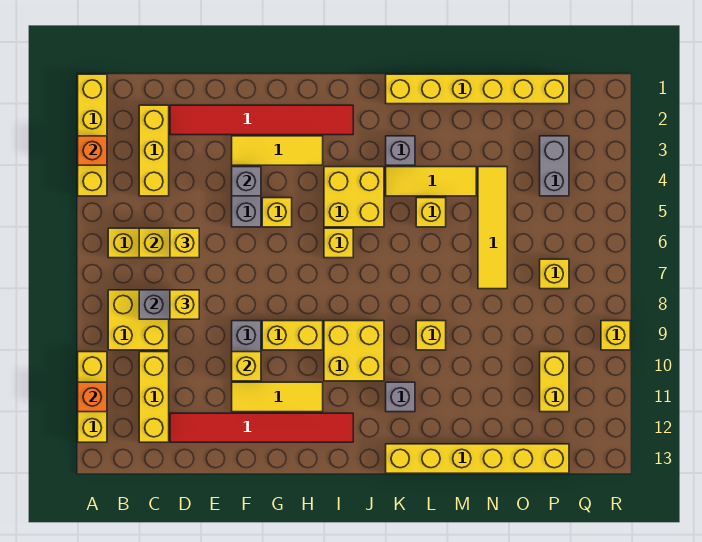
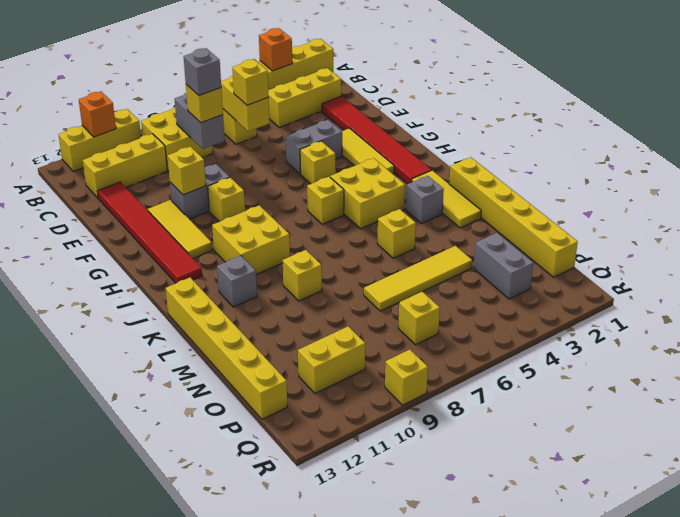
grey brick F4 level 2 -> grey brick D8 level 4
yellow brick G9:H9 level 1 -> yellow brick G9 level 1
yellow tile K4:M4 level 1 -> yellow tile J2:L2 level 1
grey brick P3:P4 level 1 -> grey brick O3:P3 level 1

